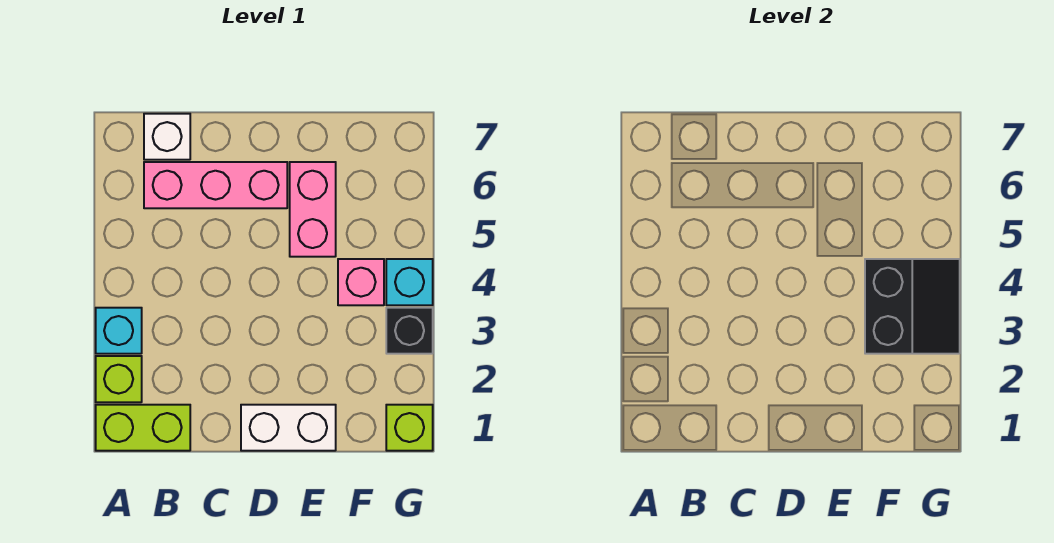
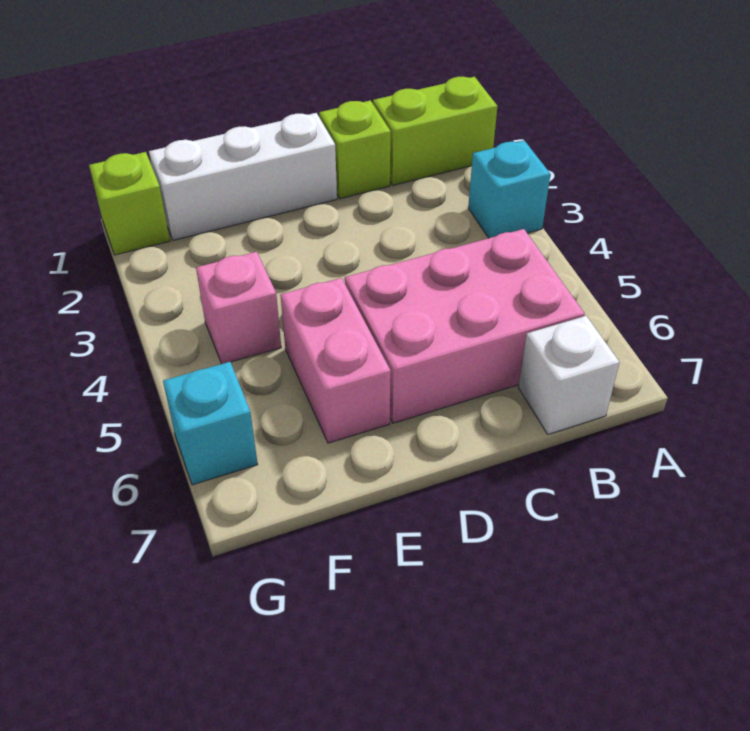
lime brick A2 level 1 -> lime brick C1 level 1
pink brick B6:D6 level 1 -> pink brick B5:D6 level 1
white brick D1:E1 level 1 -> white brick D1:F1 level 1
black slope F3:G4 level 2 top F -> none
black brick G3 level 1 -> none
cyan brick G4 level 1 -> cyan brick G6 level 1

